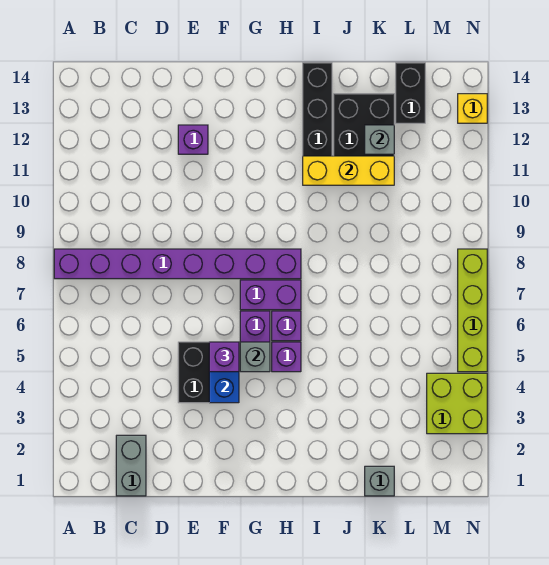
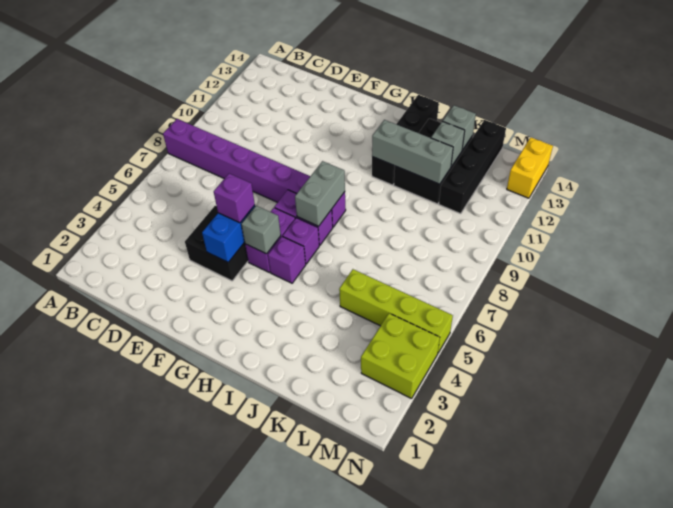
grey brick C1:C2 level 1 -> grey brick H7:H8 level 2
purple brick E12 level 1 -> none
yellow brick I11:K11 level 2 -> grey brick I11:K11 level 2
grey brick K1 level 1 -> grey brick K13 level 2
black brick L13:L14 level 1 -> black brick L11:L14 level 1
lime brick N5:N8 level 1 -> lime brick K5:N5 level 1
yellow brick N13 level 1 -> yellow brick N13:N14 level 1

